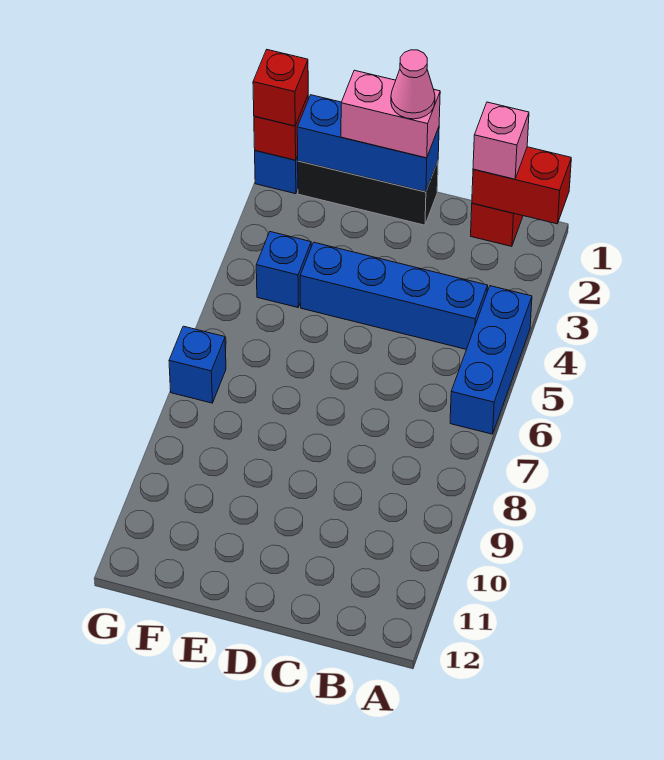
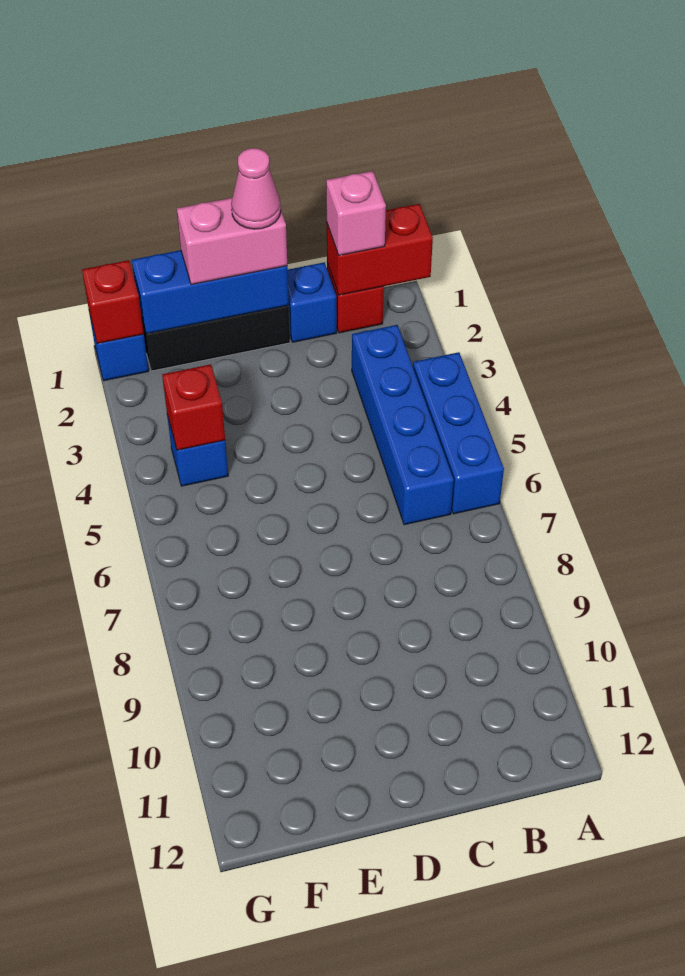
blue brick B4:E4 level 1 -> blue brick B3:B6 level 1
red brick G1 level 3 -> red brick F4 level 2
blue brick G7 level 1 -> blue brick C1 level 1

